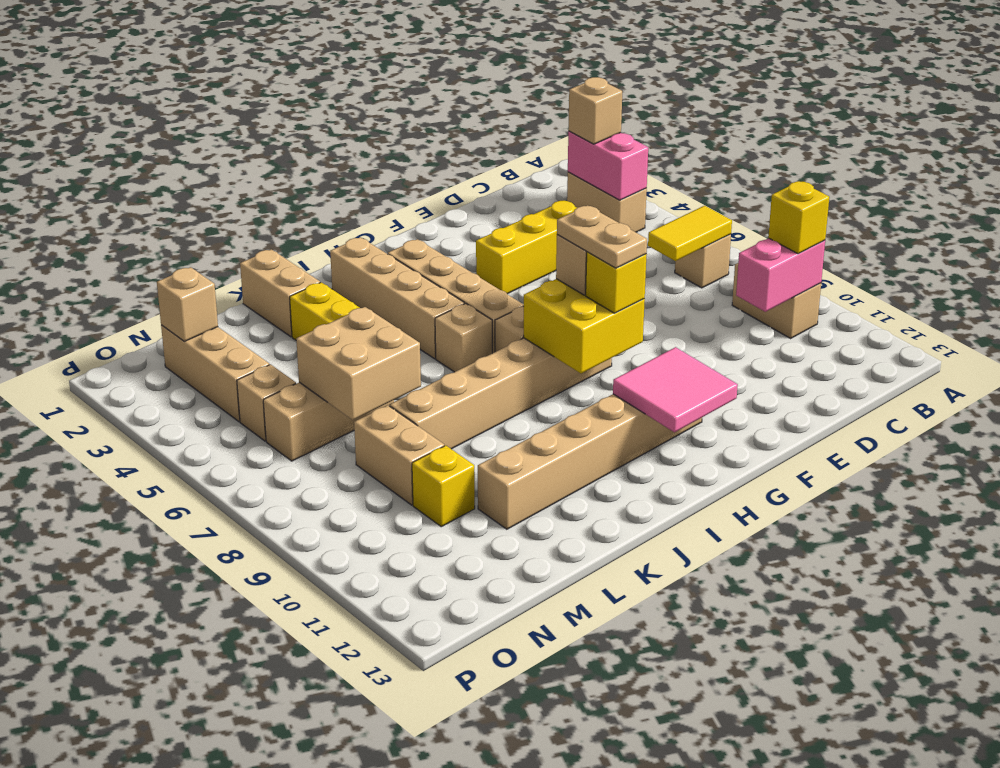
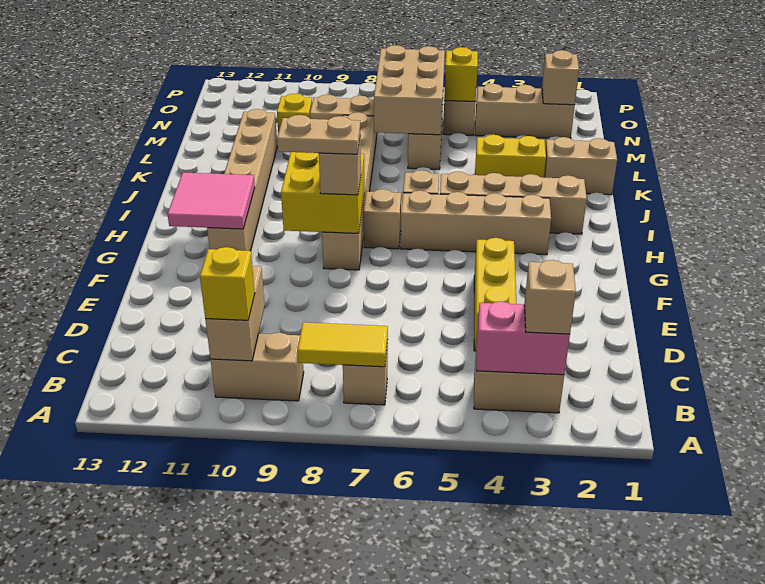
yellow tile B7:C7 level 2 -> yellow tile B7:B8 level 2
pink brick B10:C10 level 2 -> tan brick B10:C10 level 2
yellow brick G9 level 3 -> yellow brick N5 level 2
tan brick L6:M7 level 2 -> tan brick L6:N7 level 2

